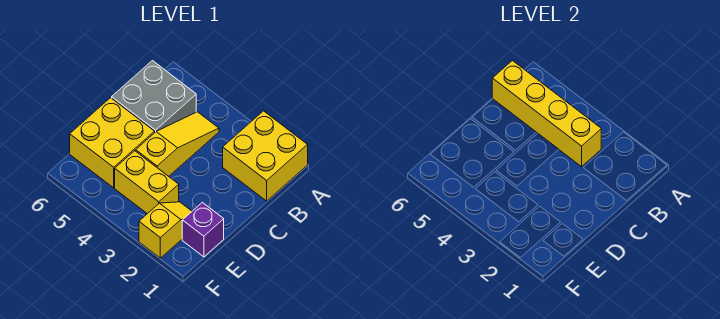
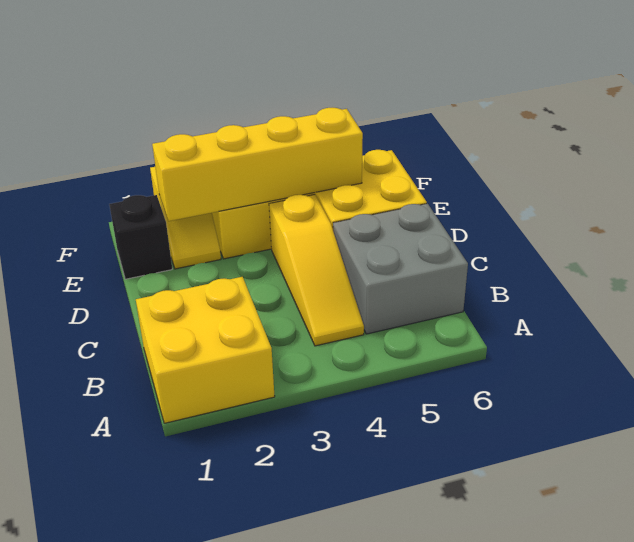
yellow brick B3:B6 level 2 -> yellow brick E2:E5 level 2
purple brick E1 level 1 -> black brick E1 level 1

